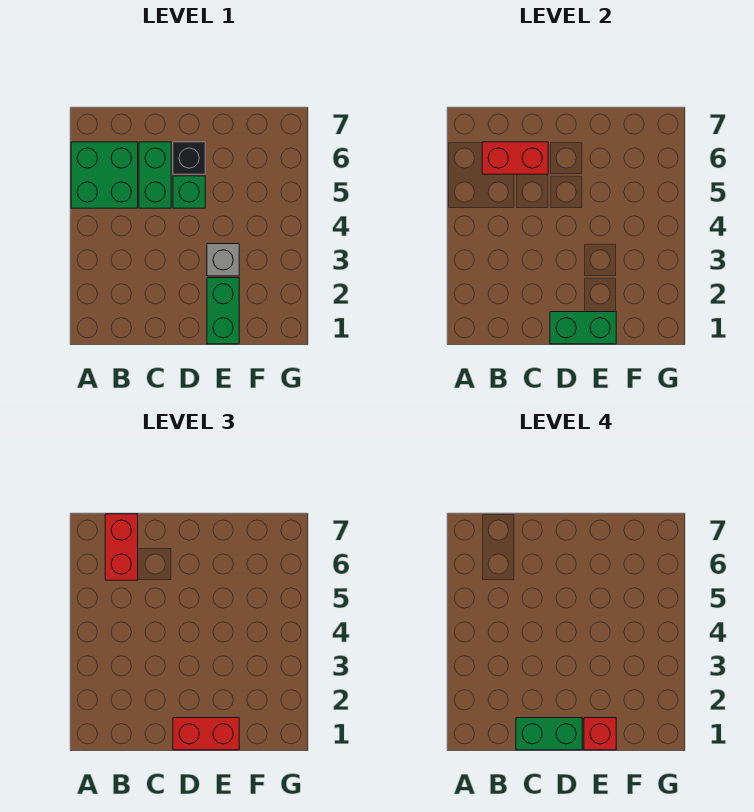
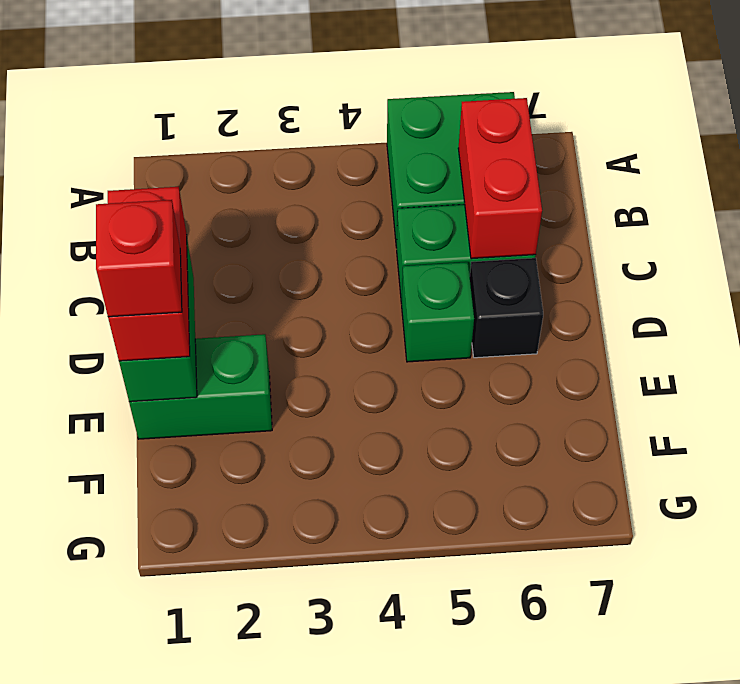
red brick B6:B7 level 3 -> none
green brick C1:D1 level 4 -> none
grey brick E3 level 1 -> none

